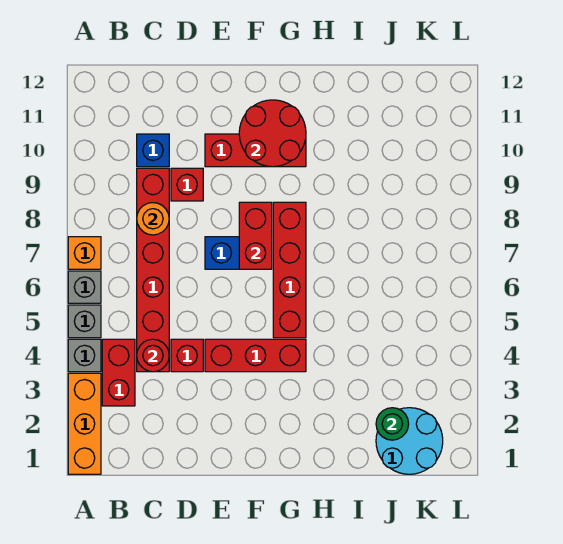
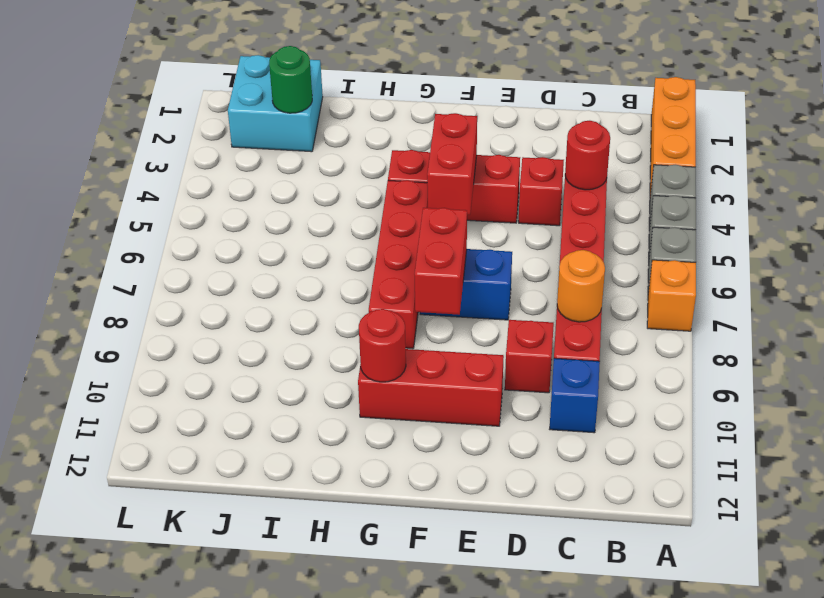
red brick B3:B4 level 1 -> red brick F4:F5 level 2
red round brick F10:G11 level 2 -> red round brick G10 level 2
cyan round brick J1:K2 level 1 -> cyan brick J1:K2 level 1

